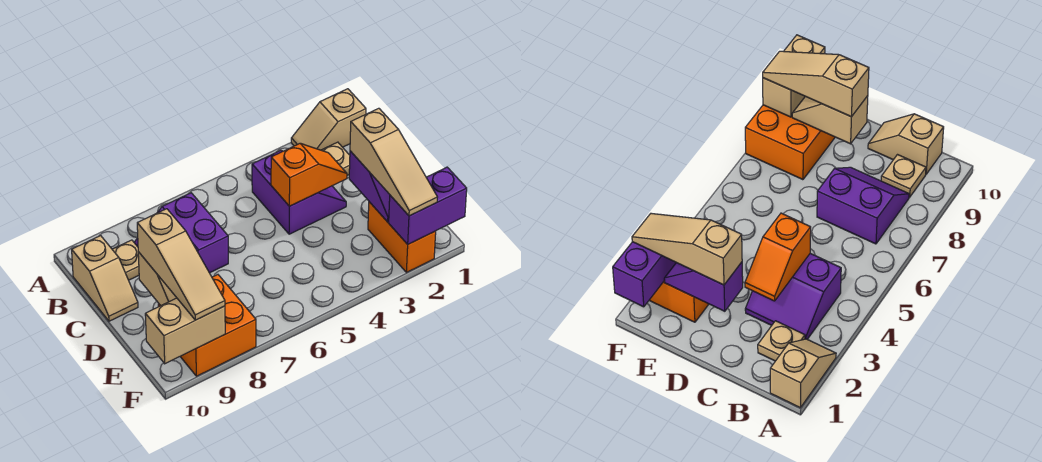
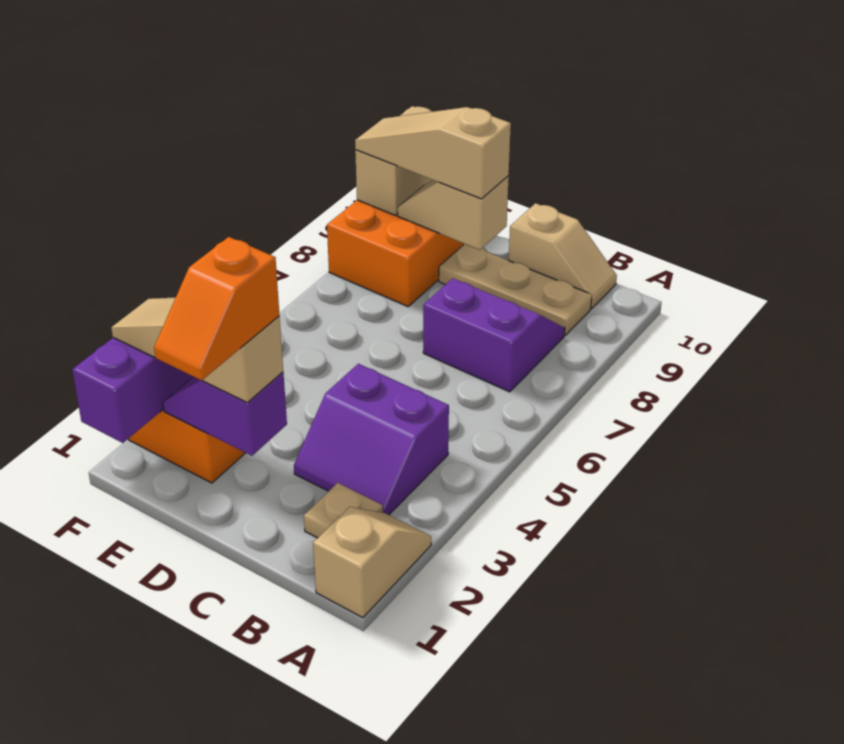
tan plate B9 level 1 -> tan plate B9:D9 level 1
tan slope B10:C10 level 1 top B -> tan slope B10:C10 level 1 top C
orange slope C3:C4 level 2 top 4 -> orange slope D1:D2 level 4 top 2

